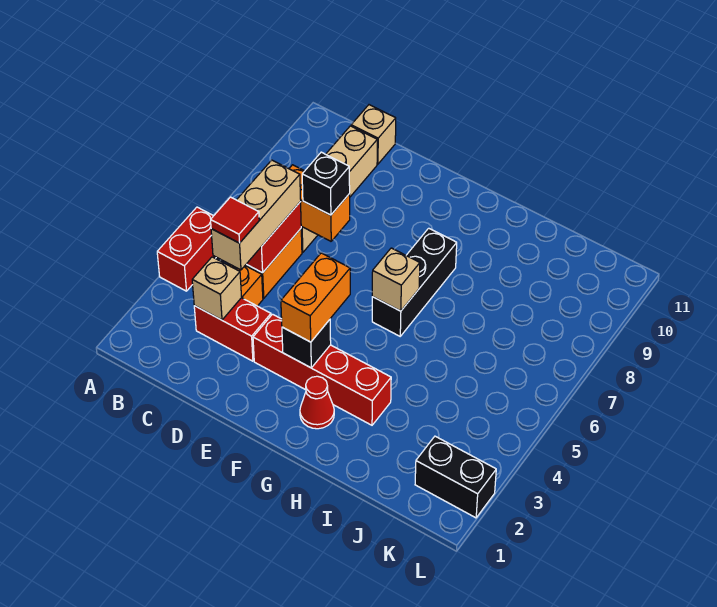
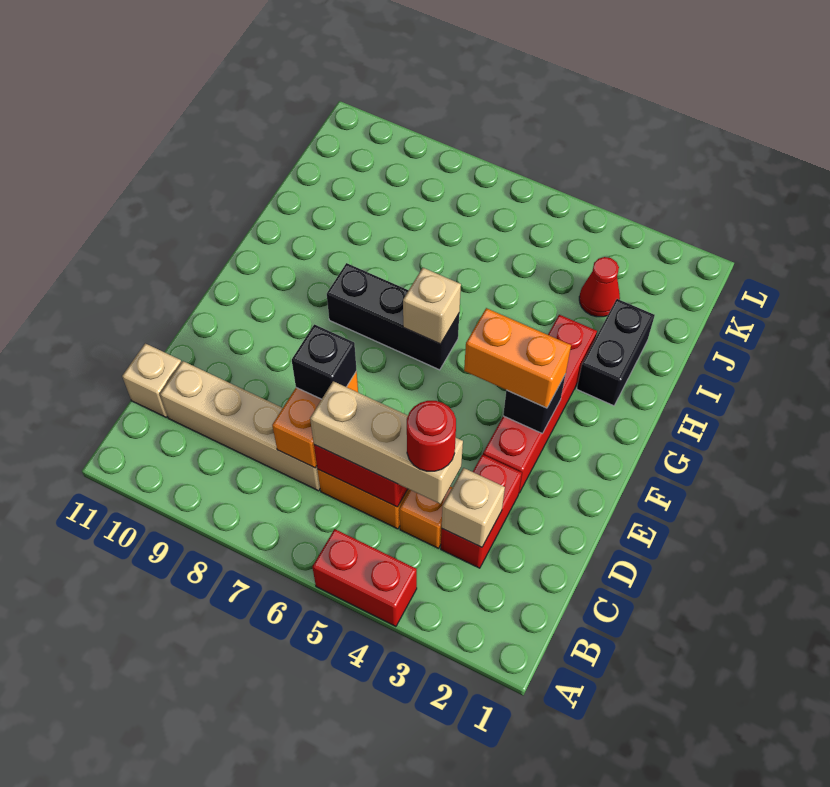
red tile C4 level 4 -> red round brick C4 level 4
red cone G2 level 1 -> red cone J3 level 1
black brick K2:L2 level 1 -> black brick H2:I2 level 1

